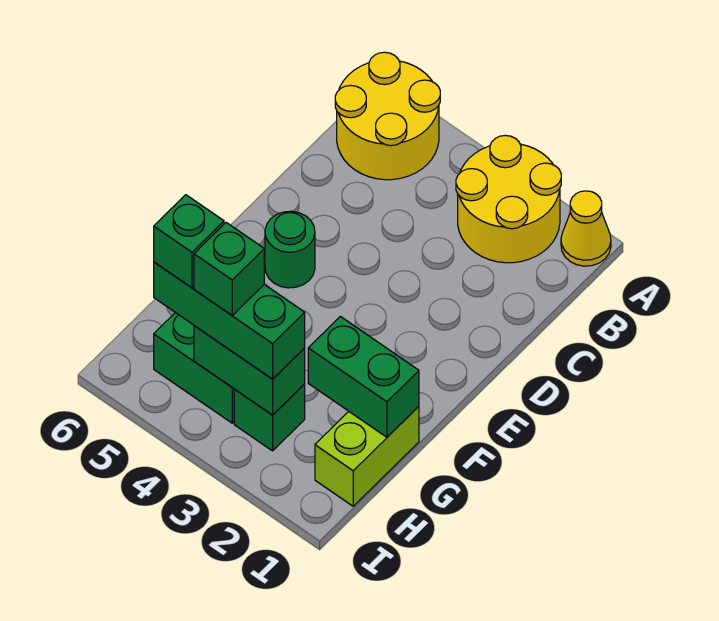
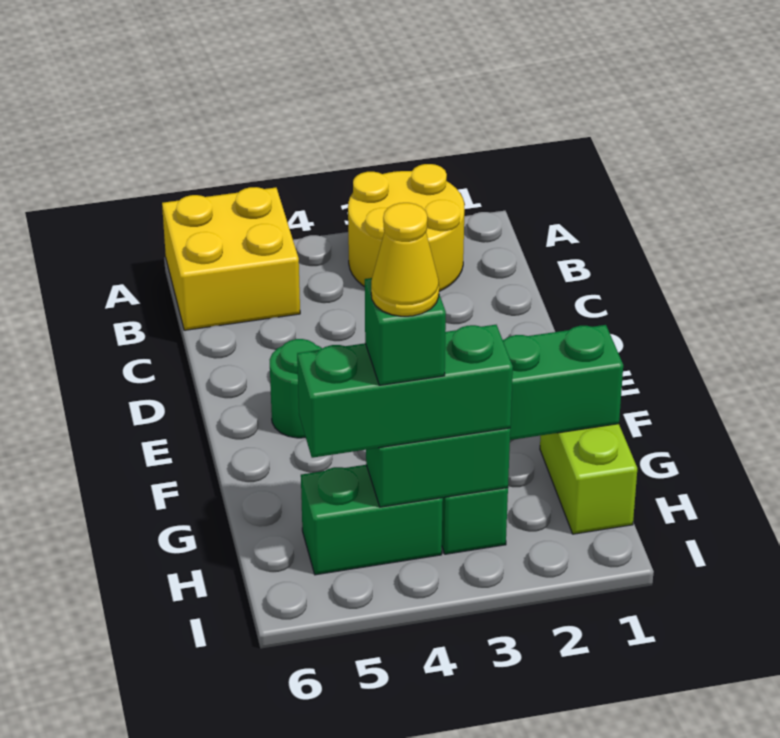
yellow cone A1 level 1 -> yellow cone H4 level 5
yellow round brick A5:B6 level 1 -> yellow brick A5:B6 level 1
green brick H5 level 4 -> none

